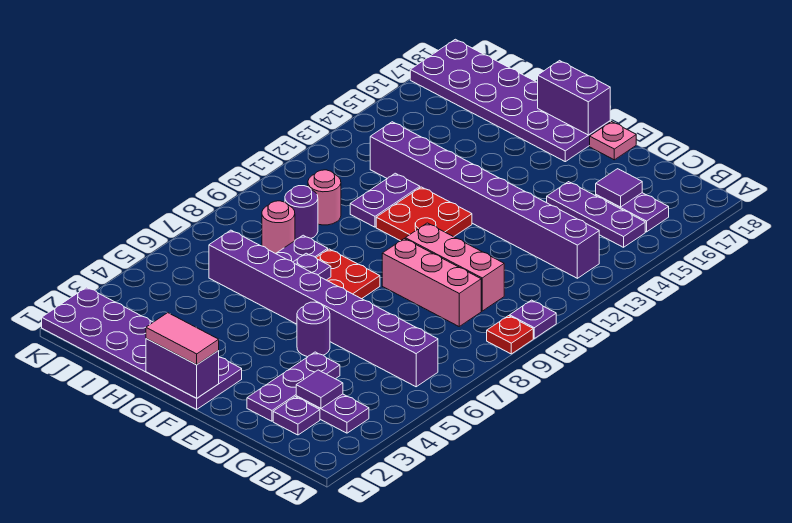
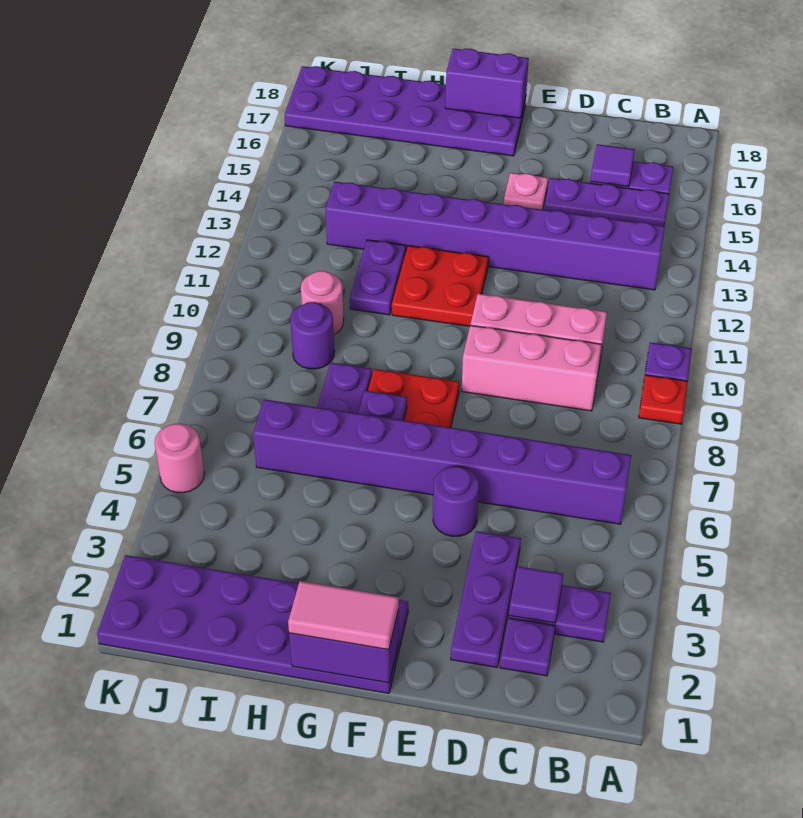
pink plate E18 level 1 -> pink plate E15 level 1
pink round brick I8 level 1 -> pink round brick K5 level 1

